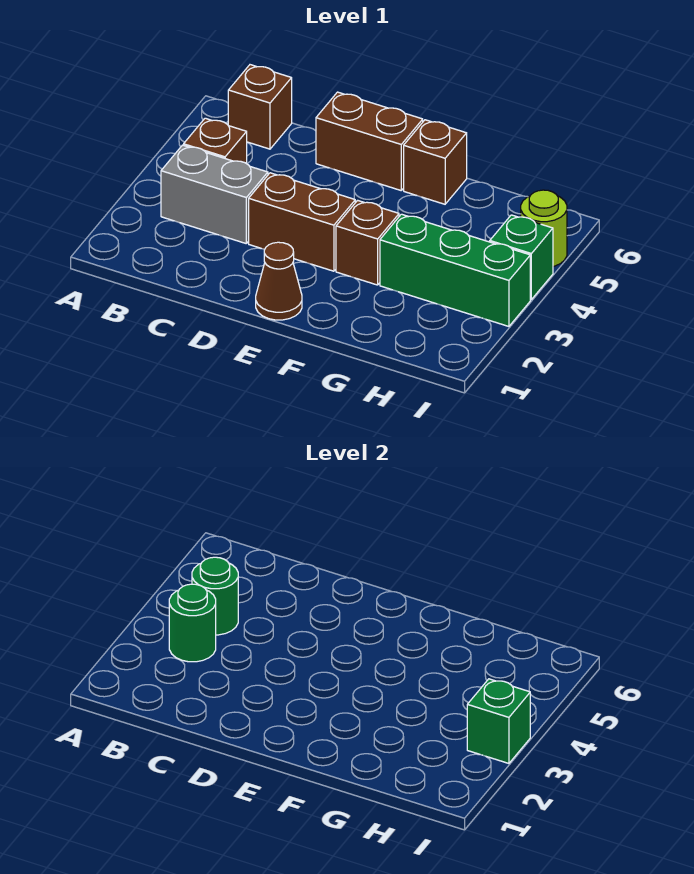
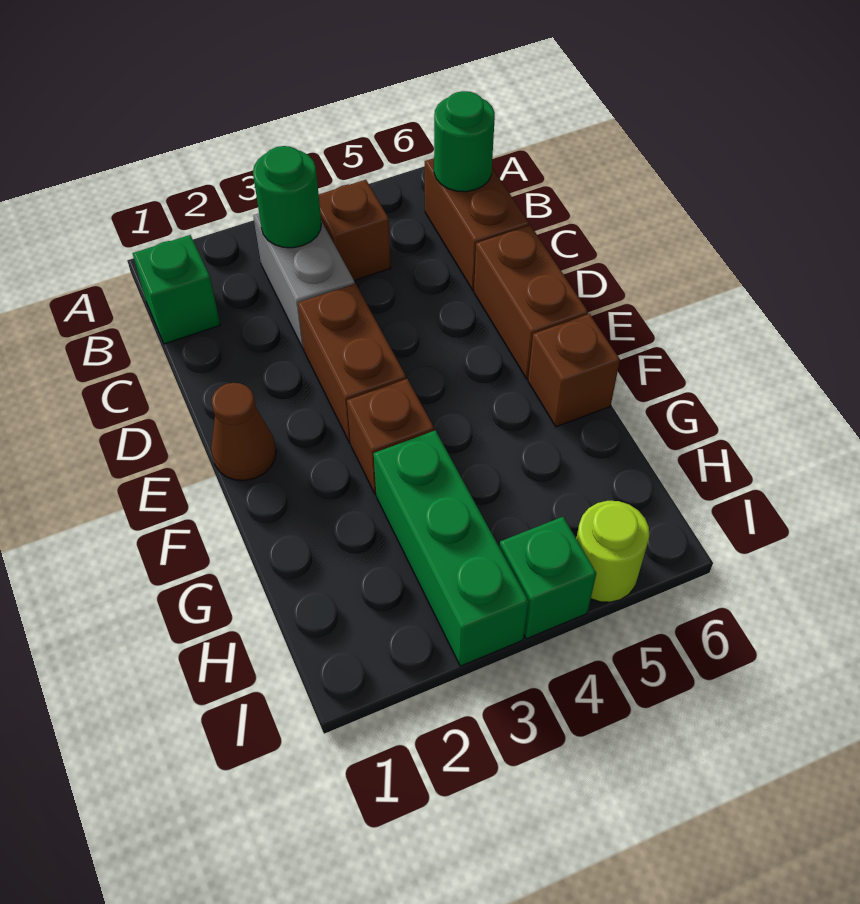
green round brick B4 level 2 -> green round brick B6 level 2
brown brick B6 level 1 -> brown brick B6:C6 level 1
green brick I3 level 2 -> green brick B1 level 1

